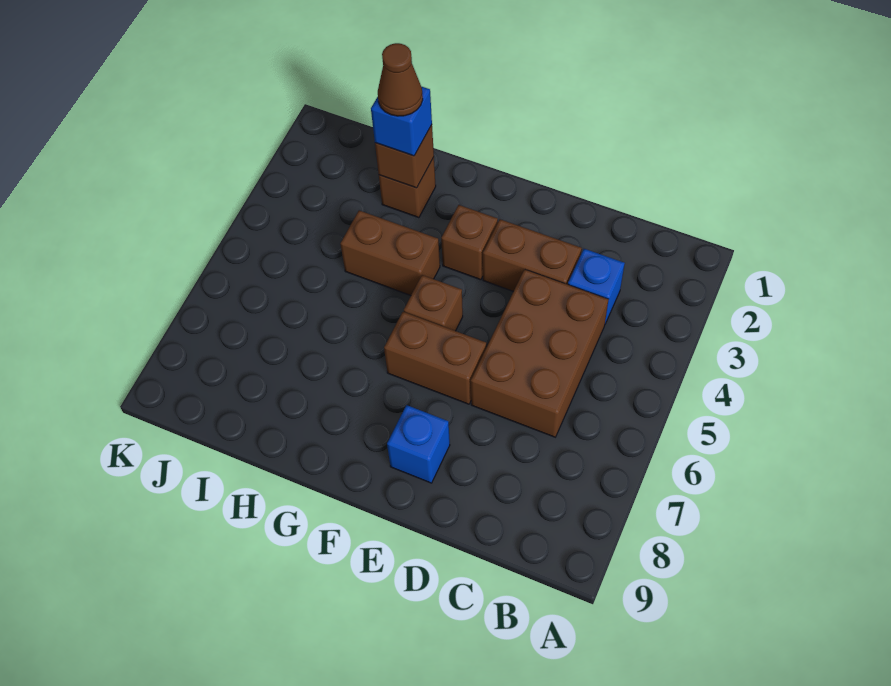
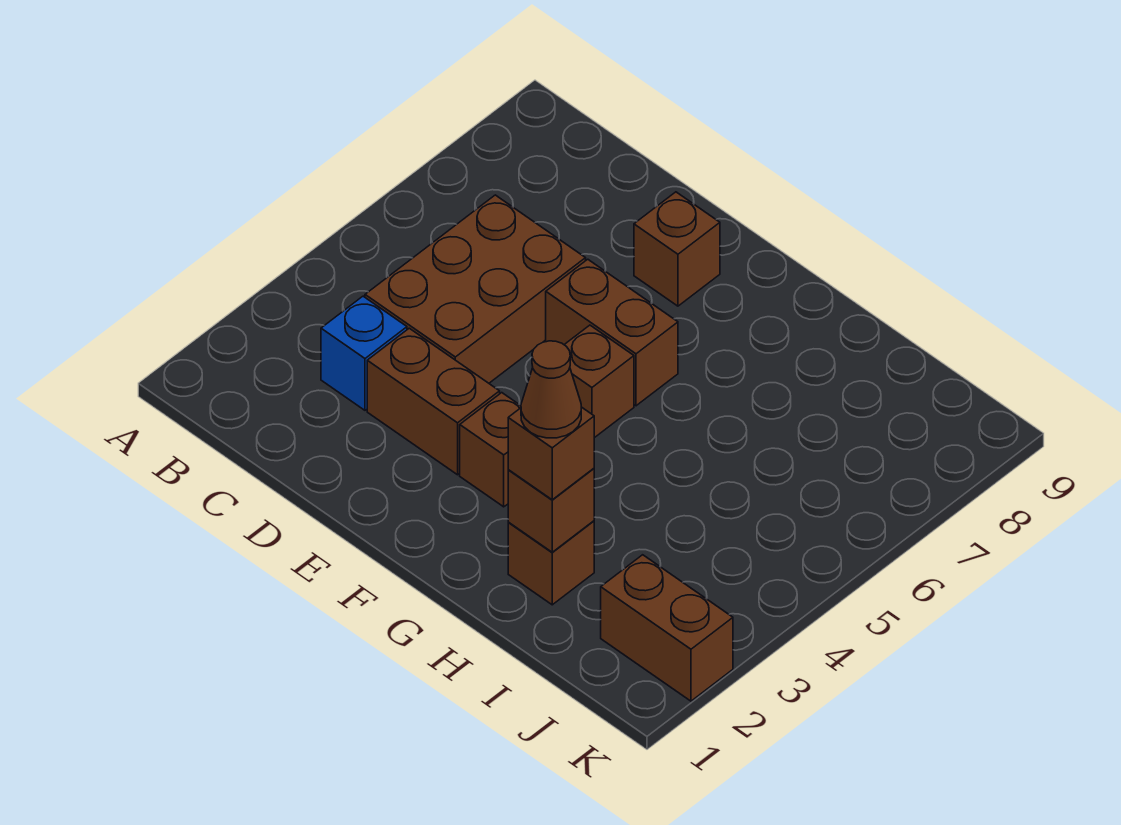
blue brick E8 level 1 -> brown brick E8 level 1
brown brick G4:H4 level 1 -> brown brick J2:K2 level 1
blue brick H2 level 3 -> brown brick H2 level 3

